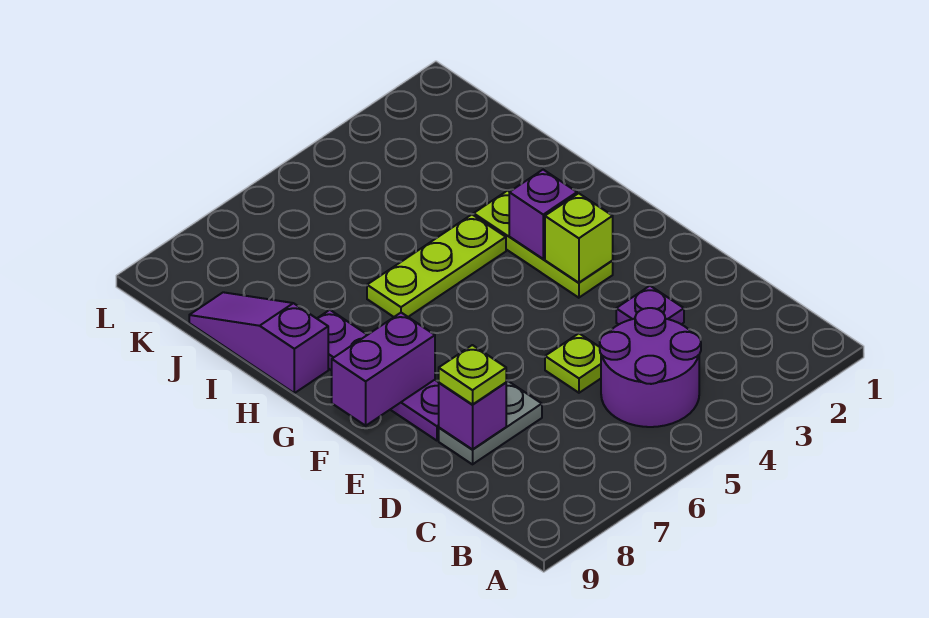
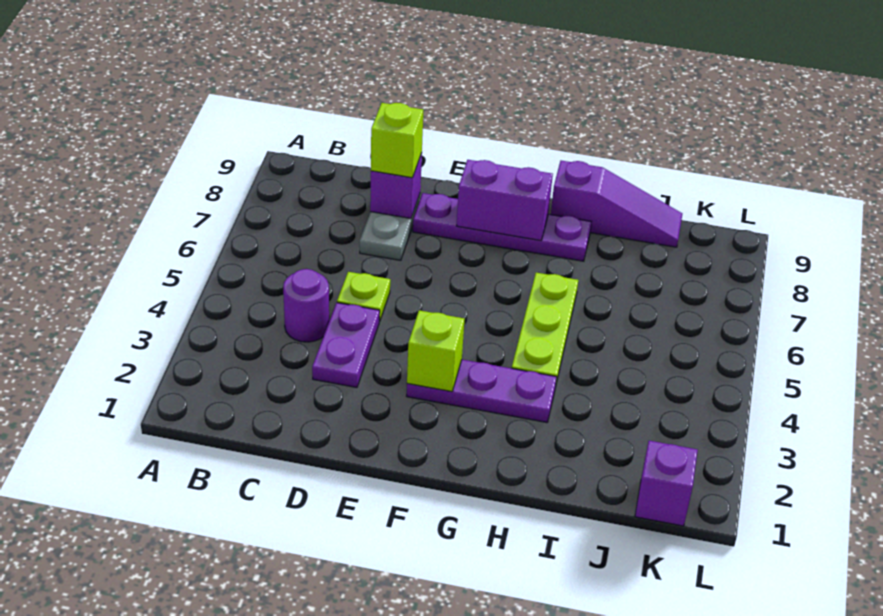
purple round brick B4:C5 level 1 -> purple round brick C4 level 1
purple plate D3 level 1 -> purple plate D3:D4 level 1
lime plate D8 level 3 -> lime brick D8 level 3
lime plate F3:H3 level 1 -> purple plate F3:H3 level 1
purple brick F8:F9 level 2 -> purple brick F8:G8 level 2
purple brick G3 level 2 -> purple brick K1 level 1

